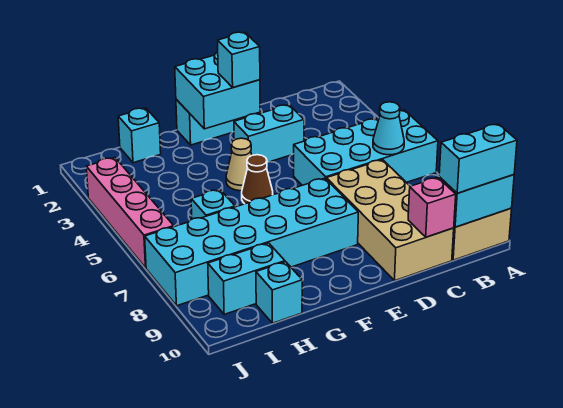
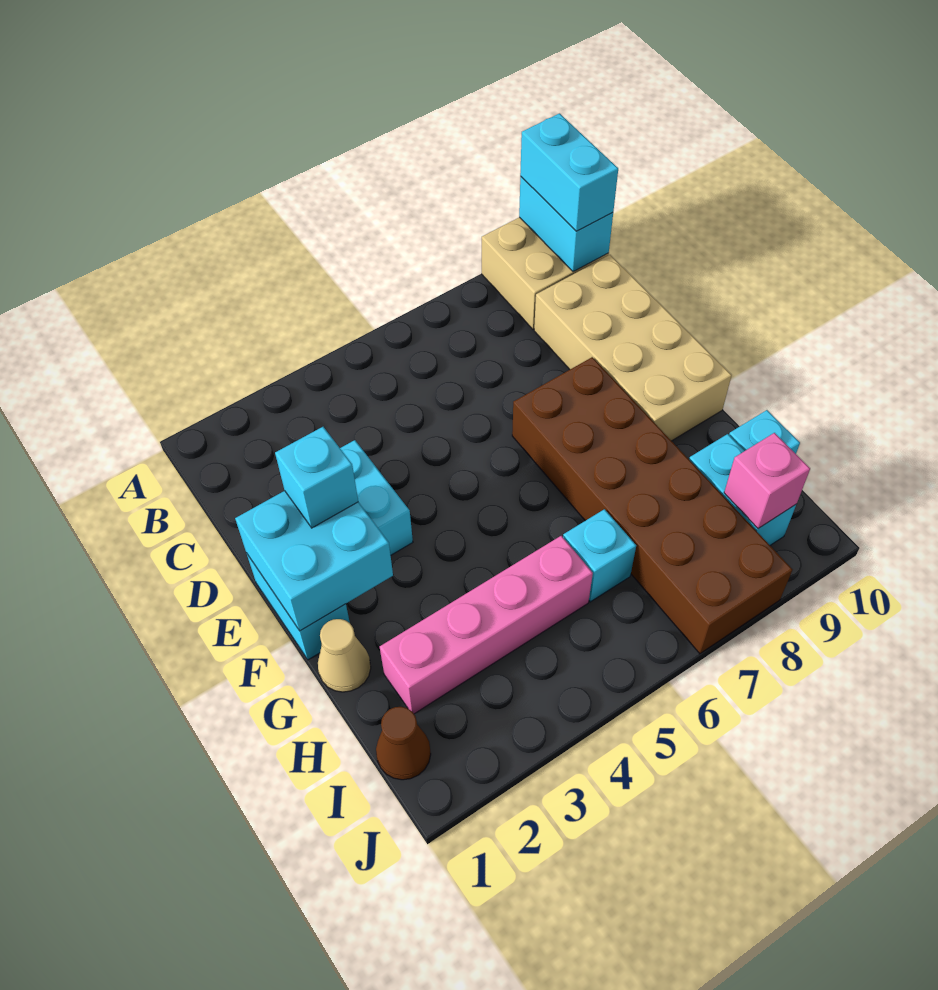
cyan brick A5:D6 level 1 -> none
cyan cone B6 level 2 -> none
tan brick C7:D10 level 1 -> tan brick C9:F10 level 1
pink brick C10 level 2 -> pink brick I9 level 2
cyan brick E7:J8 level 1 -> brown brick E7:J8 level 1
tan cone F4 level 1 -> tan cone G1 level 1
brown cone F5 level 1 -> brown cone I1 level 1
cyan brick H1 level 1 -> none
pink brick J3:J6 level 1 -> pink brick H2:H5 level 1

